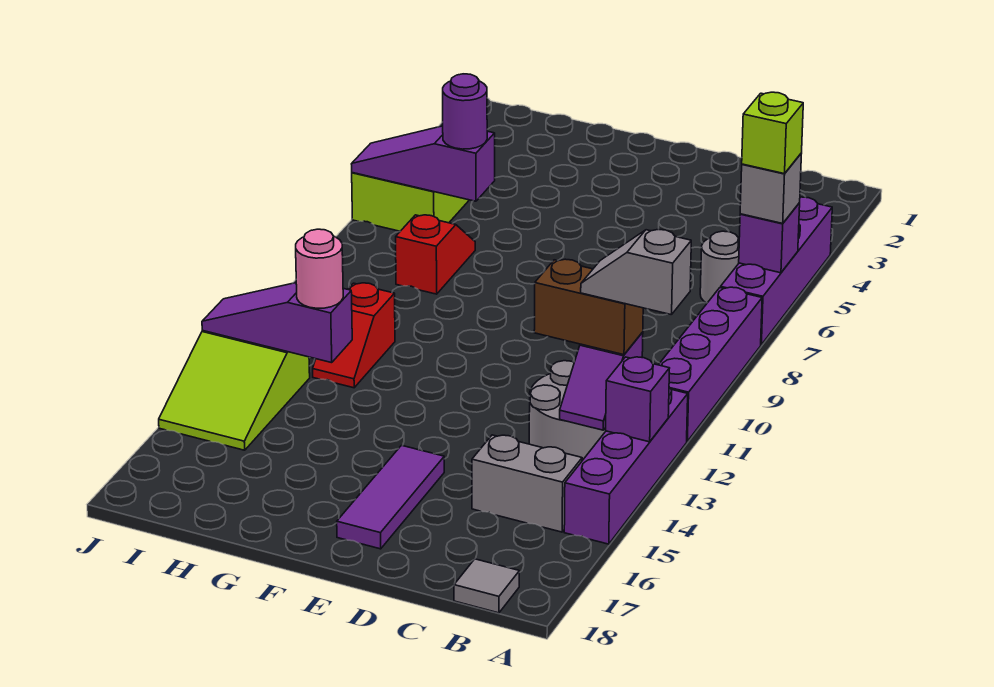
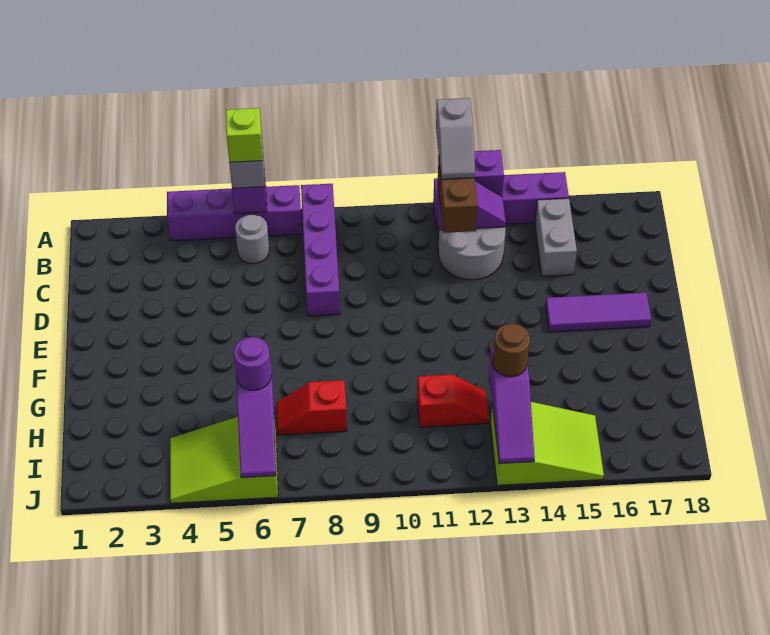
purple brick A8:A11 level 1 -> purple brick A8:D8 level 1
grey tile B18 level 1 -> none
pink round brick H13 level 3 -> brown round brick H13 level 3

